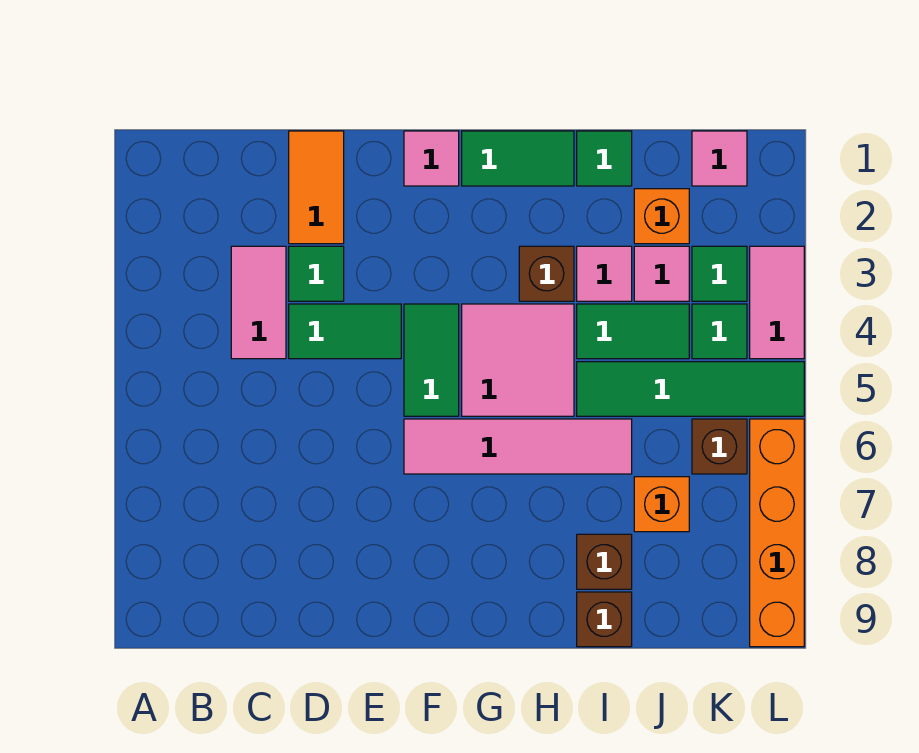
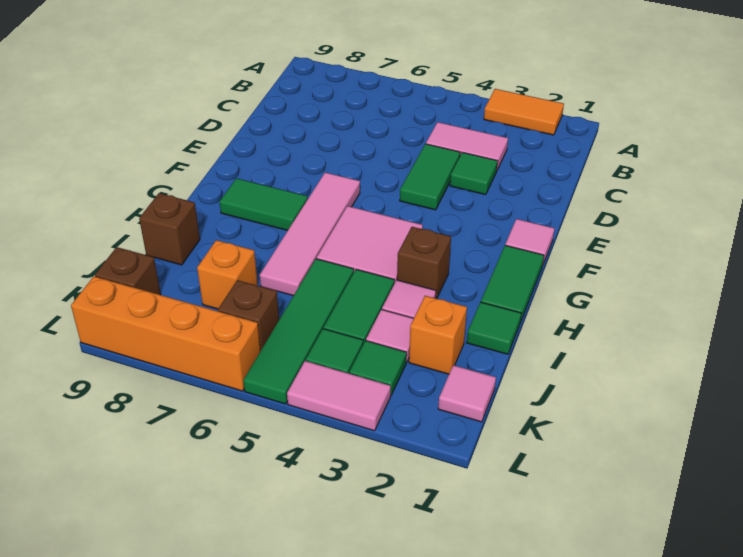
orange tile D1:D2 level 1 -> orange tile A2:A3 level 1
green tile F4:F5 level 1 -> green tile G7:G8 level 1
brown brick I8 level 1 -> brown brick K9 level 1

